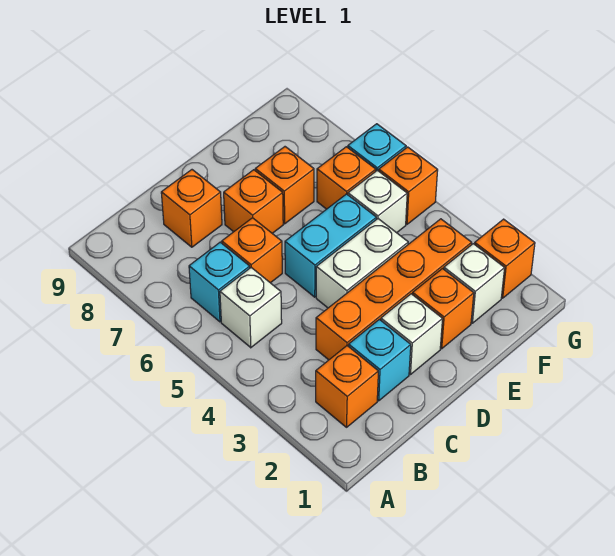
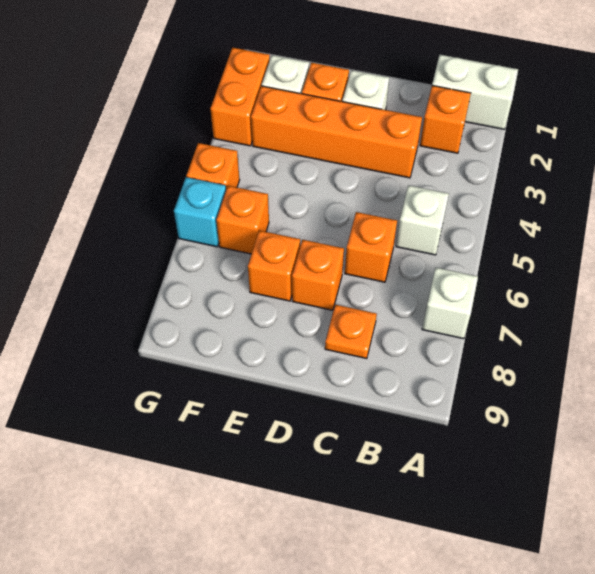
cyan brick B6 level 1 -> none
cyan brick C2 level 1 -> none
orange brick C8 level 1 -> orange plate C8 level 1
white brick D4:E4 level 1 -> white brick A1:B1 level 1
cyan brick D5:E5 level 1 -> none
white brick F5 level 1 -> white brick A7 level 1
orange brick G2 level 1 -> orange brick G2:G3 level 1

